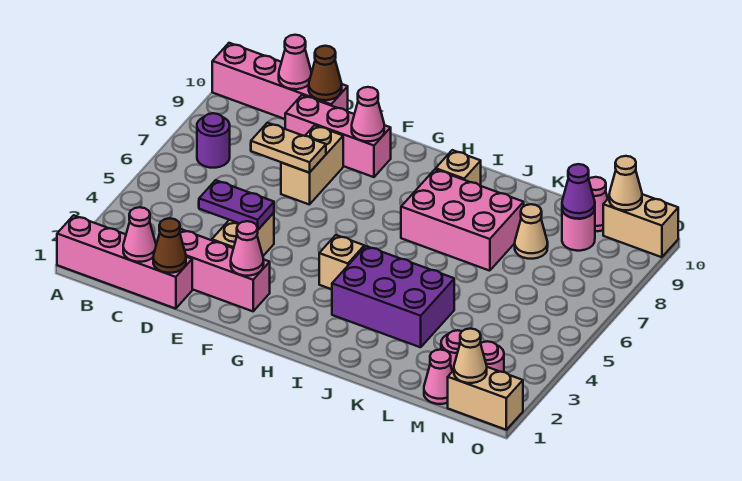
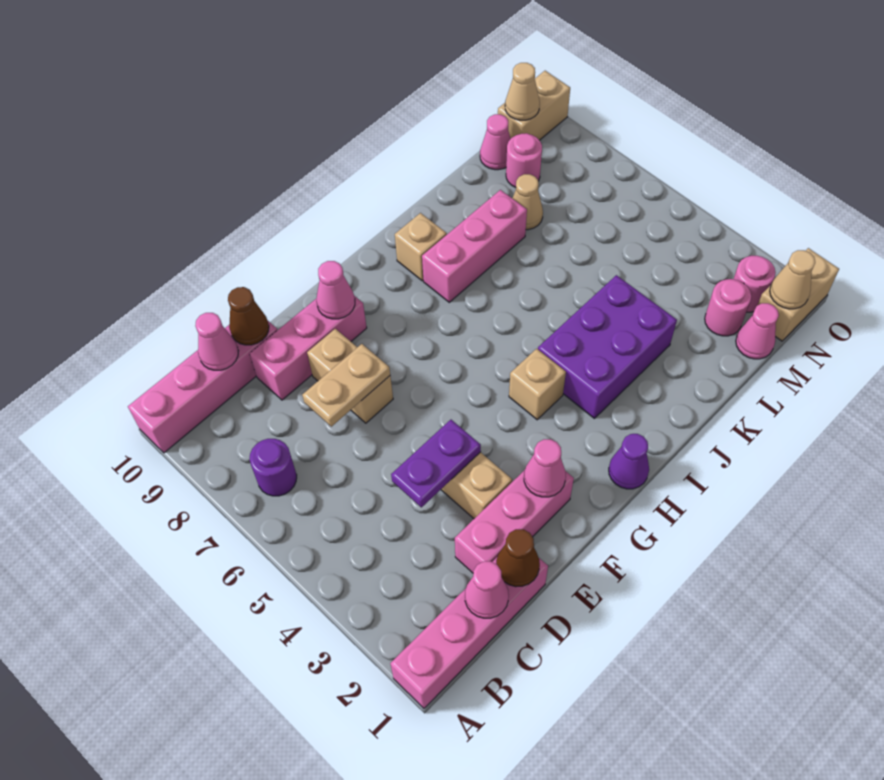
pink brick I7:K8 level 1 -> pink brick I8:K8 level 1
purple cone M9 level 2 -> purple cone H1 level 1

